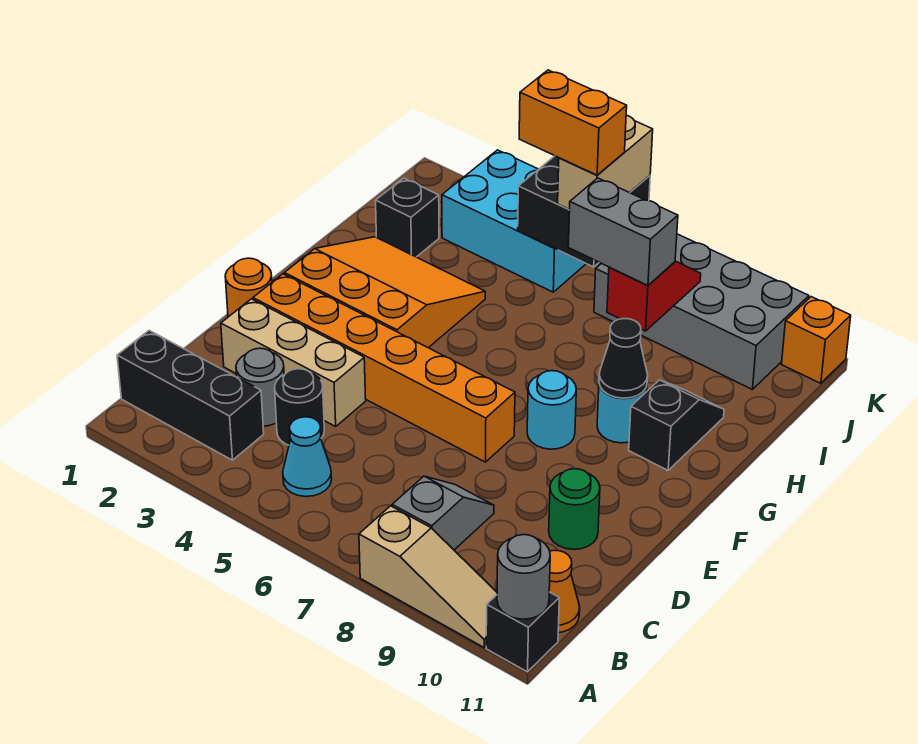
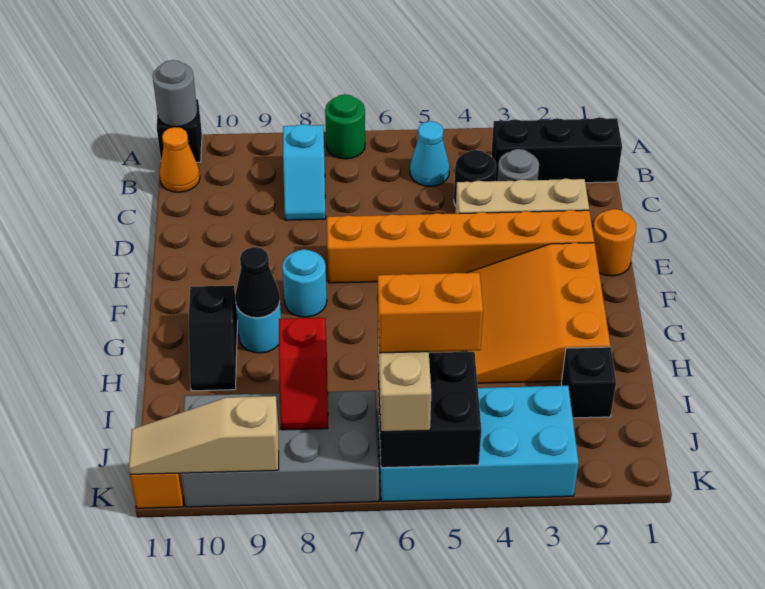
tan slope A8:A10 level 1 top 8 -> tan slope K9:K11 level 2 top 9
grey slope B8:C8 level 1 top B -> cyan slope B8:C8 level 1 top B
green round brick D10 level 1 -> green round brick A7 level 1
orange slope F2:H4 level 1 top F -> orange slope F2:H4 level 1 top 2
grey brick I7:I8 level 3 -> none
cyan brick J3:K5 level 1 -> cyan brick J3:K6 level 1

